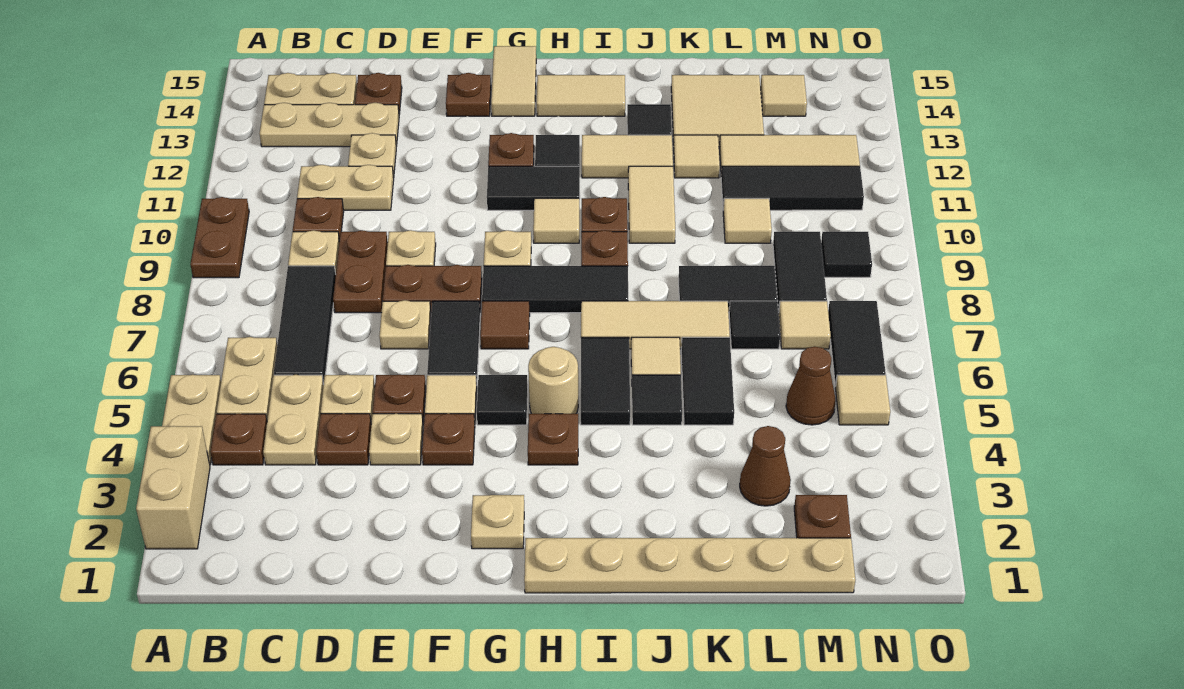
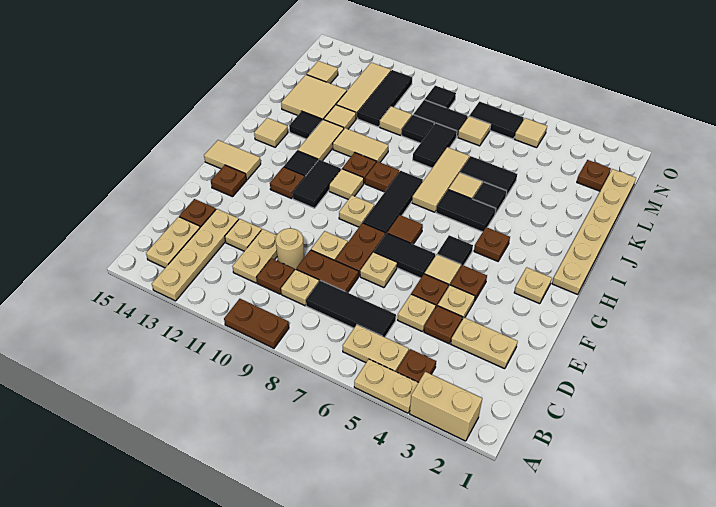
tan plate B13:D13 level 1 -> tan plate A13:D13 level 1
tan plate C4:C5 level 1 -> tan plate D2:D3 level 1
tan round brick H5 level 1 -> tan round brick D10 level 1
tan tile H14:I14 level 1 -> tan tile I14 level 1
brown cone L3 level 1 -> none
black tile L7 level 1 -> black tile L9 level 1
brown cone M5 level 1 -> none

